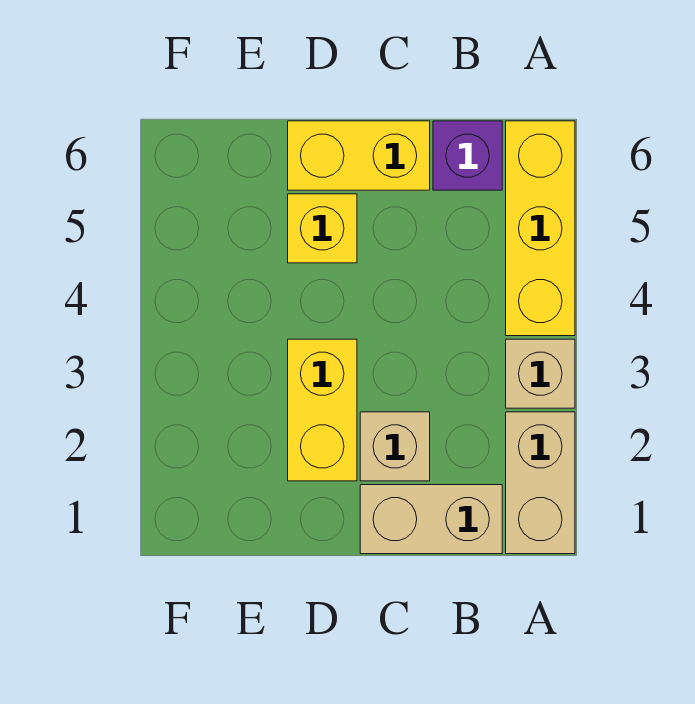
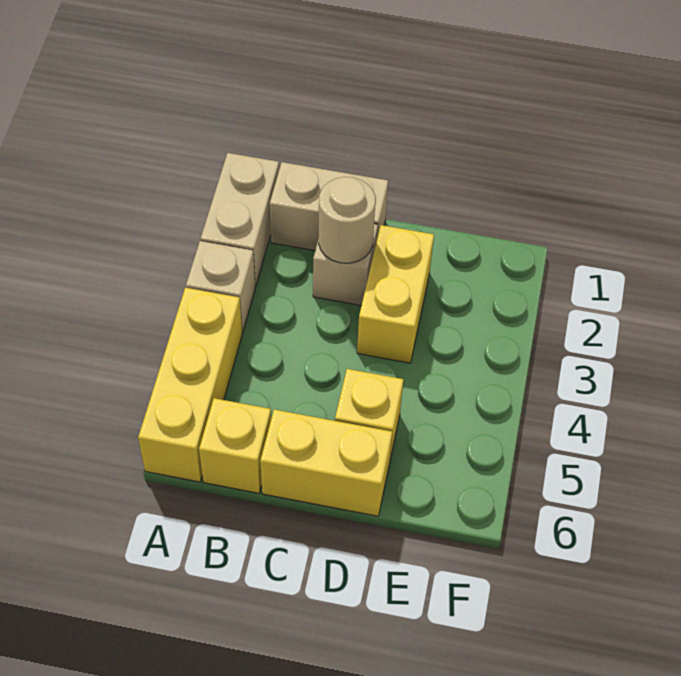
purple brick B6 level 1 -> yellow brick B6 level 1
none -> tan round brick C2 level 2

